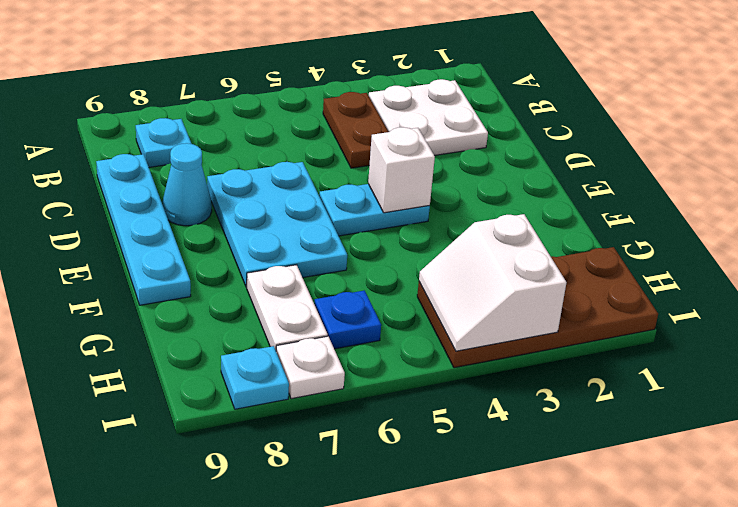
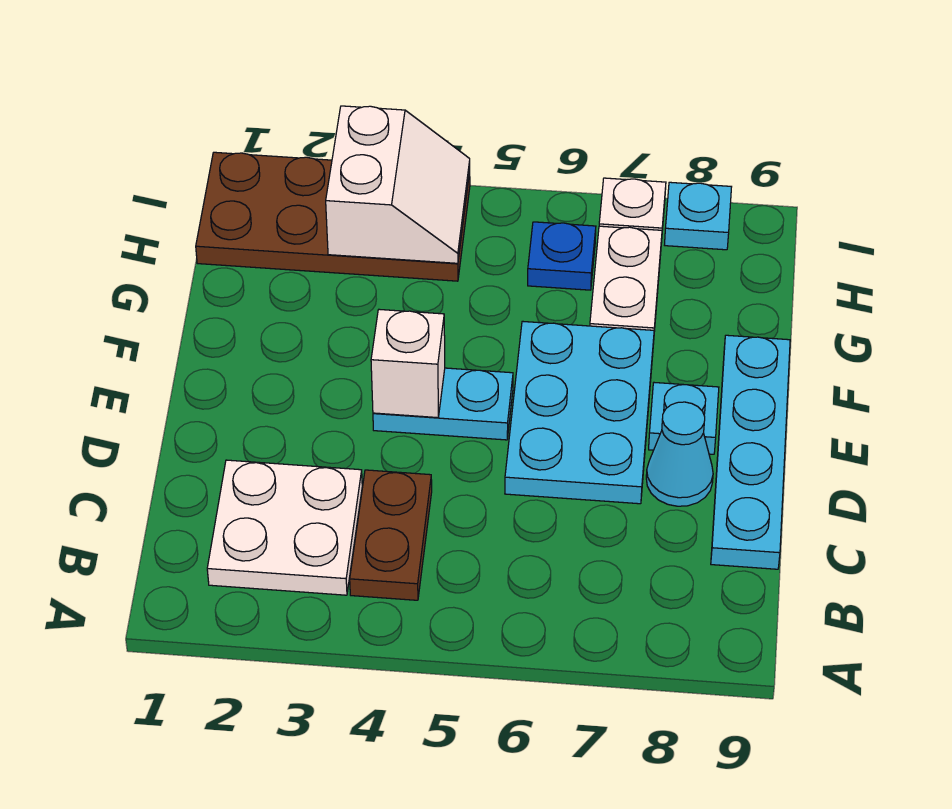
cyan plate B8 level 1 -> cyan plate E8 level 1

